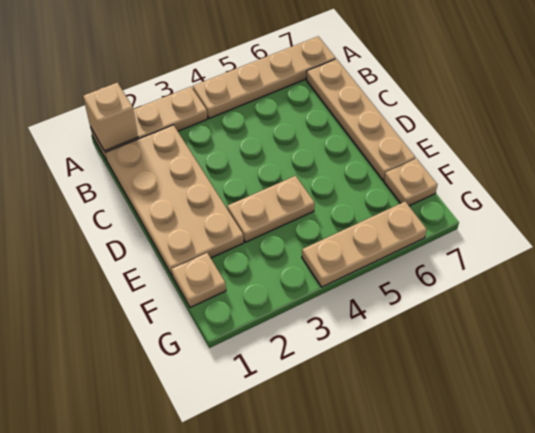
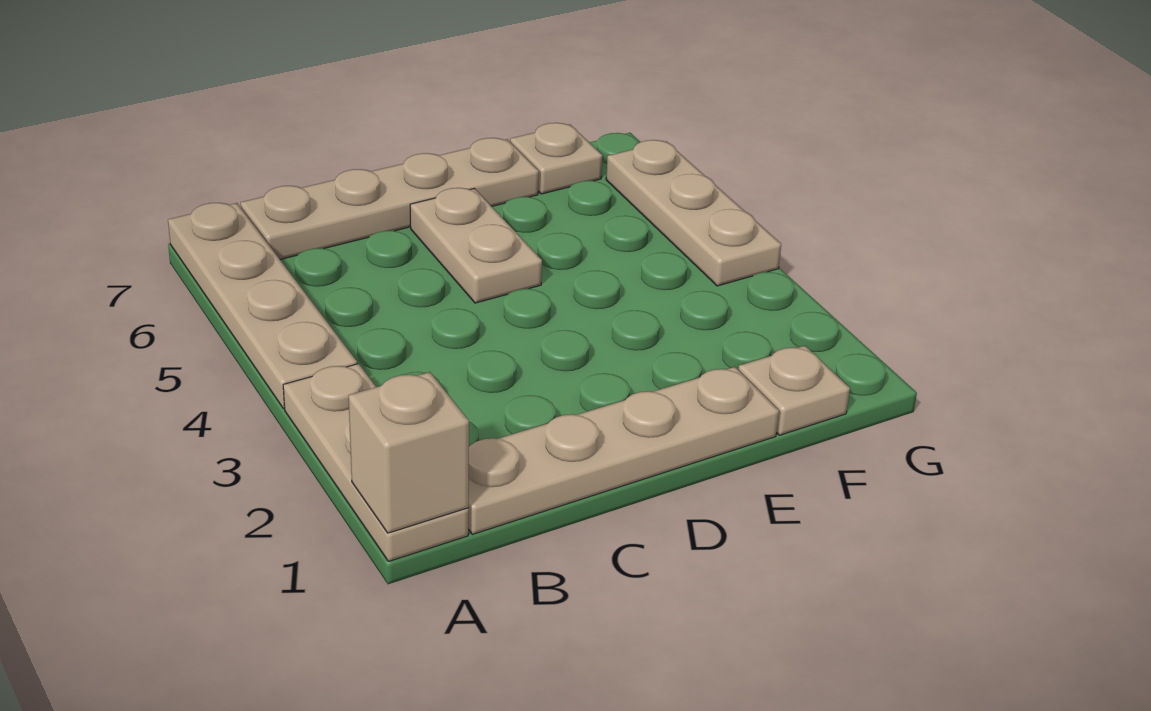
tan plate B1:E2 level 1 -> tan plate B1:E1 level 1
tan plate E3:E4 level 1 -> tan plate D5:D6 level 1

